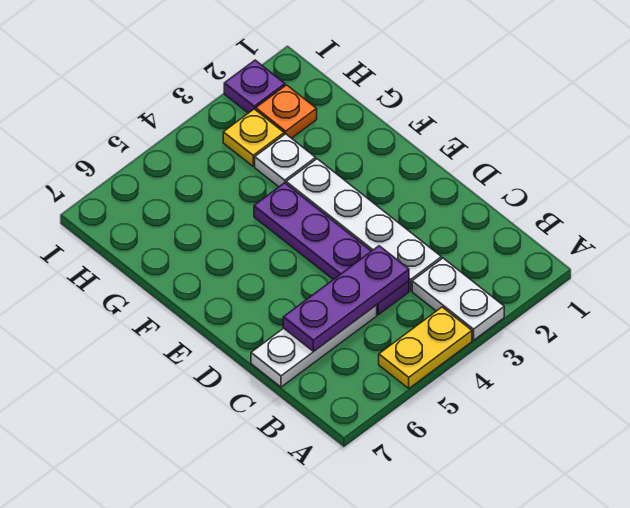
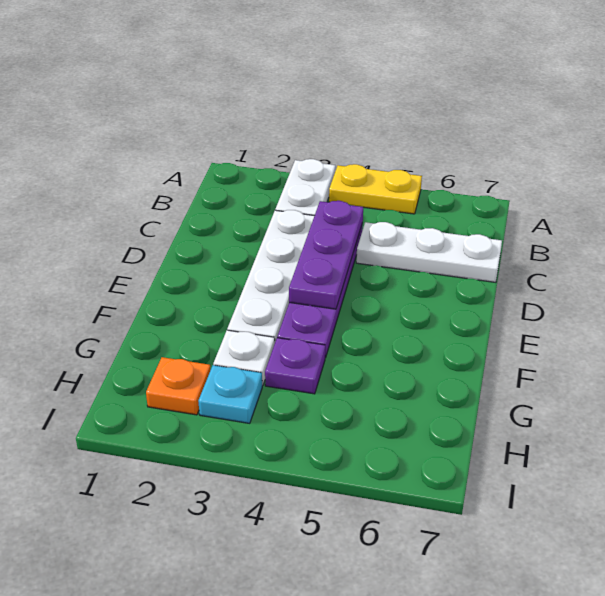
purple plate C4:C6 level 2 -> purple plate C4:E4 level 2
yellow plate H3 level 1 -> cyan plate H3 level 1
purple plate I2 level 1 -> purple plate G4 level 1

